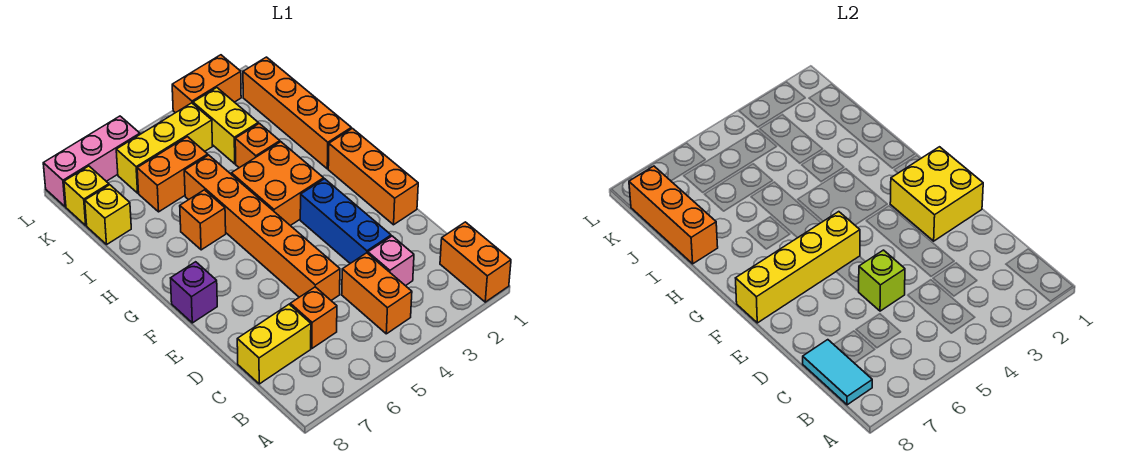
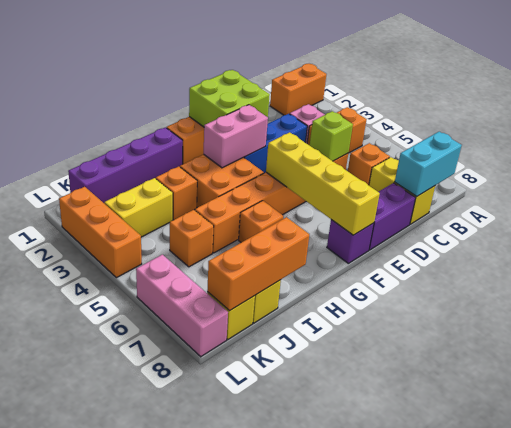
cyan tile B8:C8 level 2 -> cyan brick B8:C8 level 2
none -> purple brick D8:E8 level 1
yellow brick E1:F2 level 2 -> lime brick E1:F2 level 2
none -> pink brick F3:G3 level 2
orange brick H1:K1 level 1 -> purple brick H1:K1 level 1
orange brick J5:J6 level 1 -> orange brick J5 level 1
yellow brick K4:K6 level 1 -> none
orange brick L2:L3 level 1 -> orange brick L2:L4 level 1

